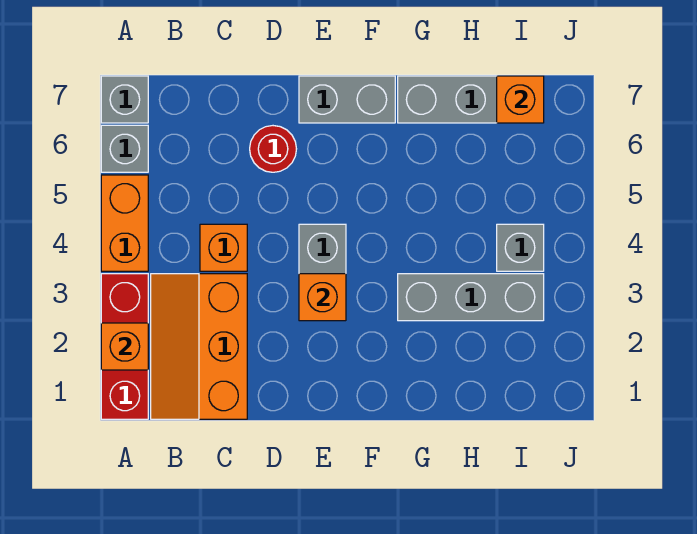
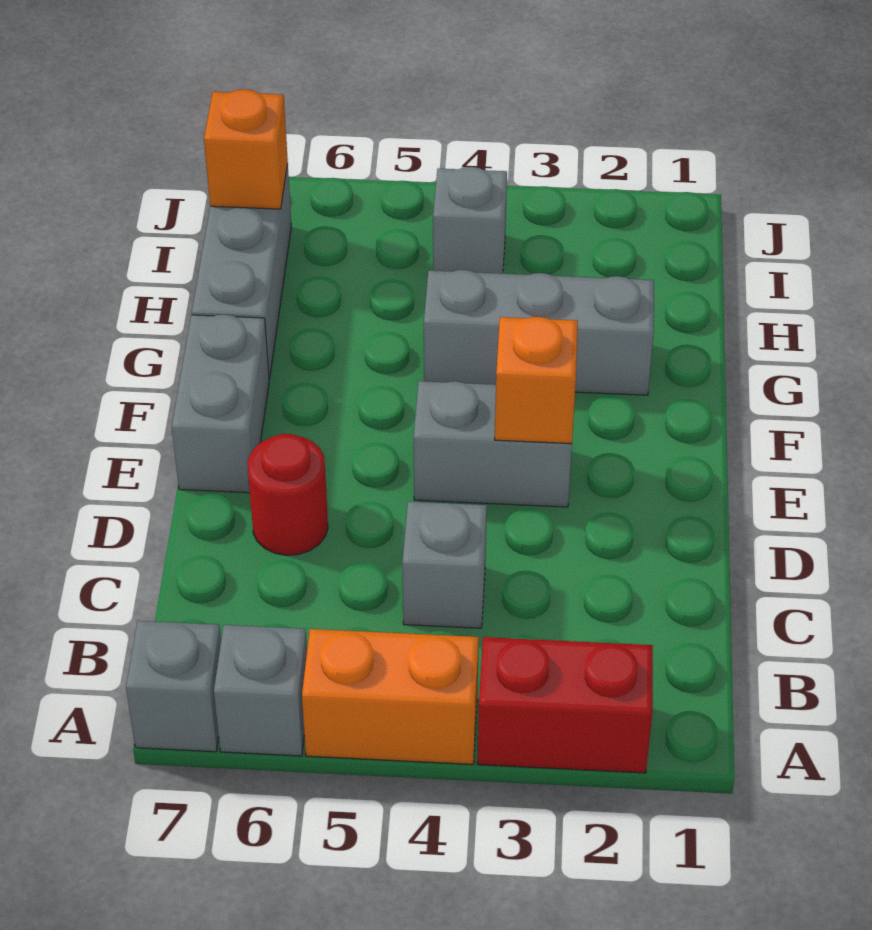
red brick A1:A3 level 1 -> red brick A2:A3 level 1
orange brick A2 level 2 -> none
orange slope B1:C3 level 1 top C -> none
orange brick C4 level 1 -> grey brick C4 level 1
grey brick G3:I3 level 1 -> grey brick G2:G4 level 1

